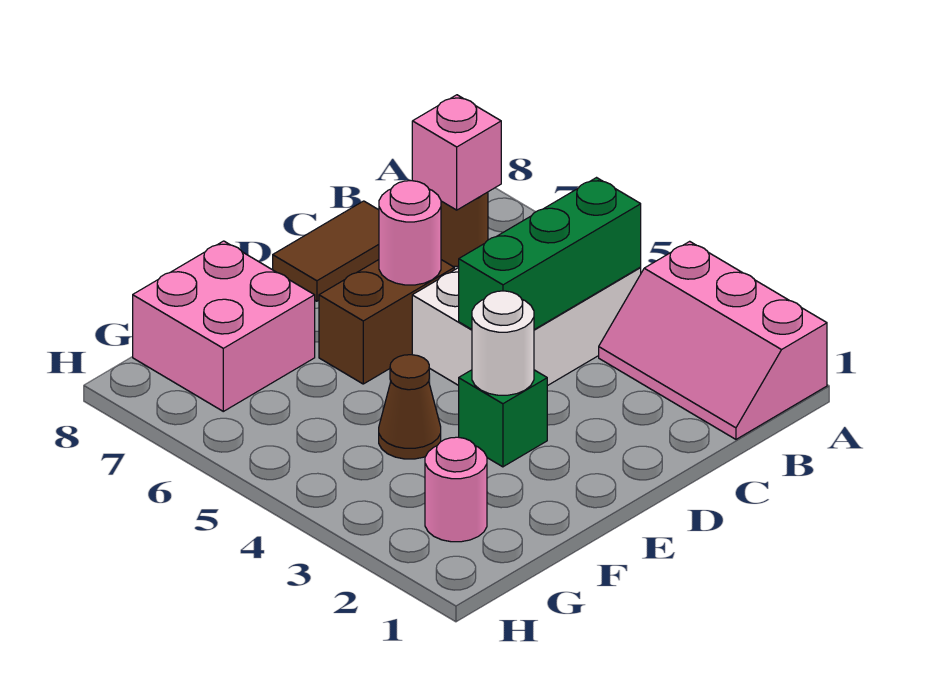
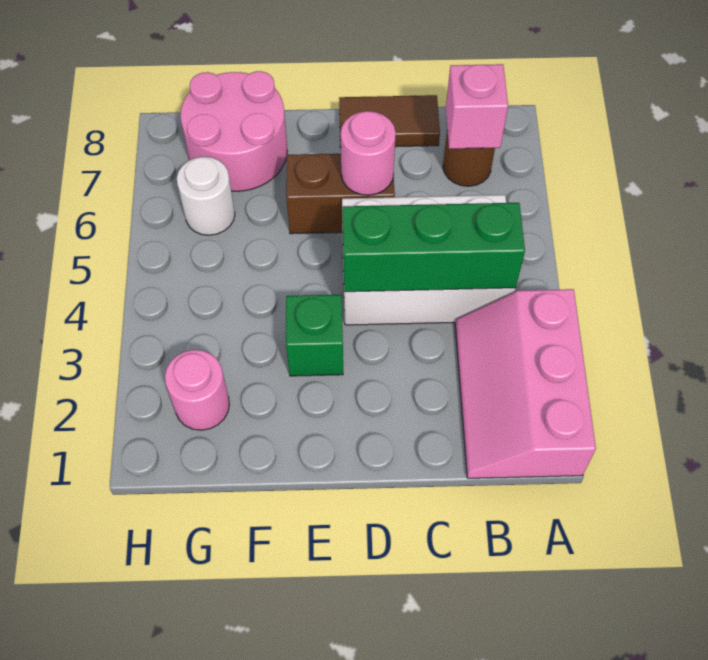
white round brick E3 level 2 -> white round brick G6 level 1
brown cone F4 level 1 -> none
pink brick F7:G8 level 1 -> pink round brick F7:G8 level 1

